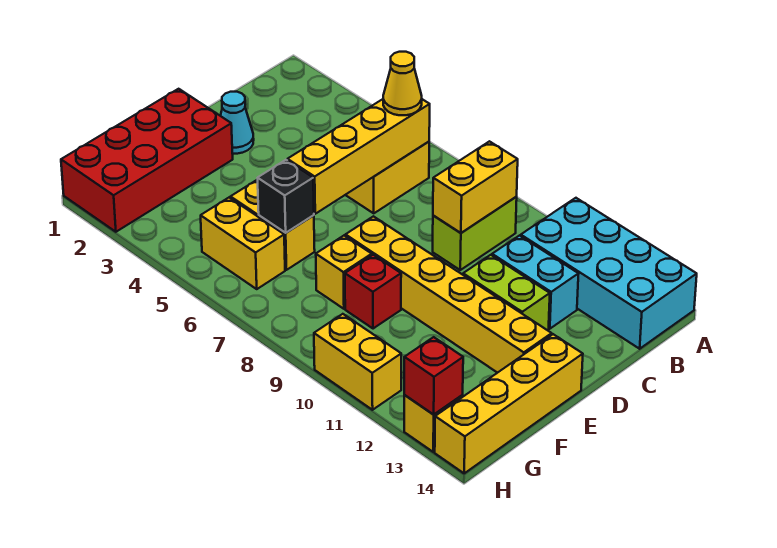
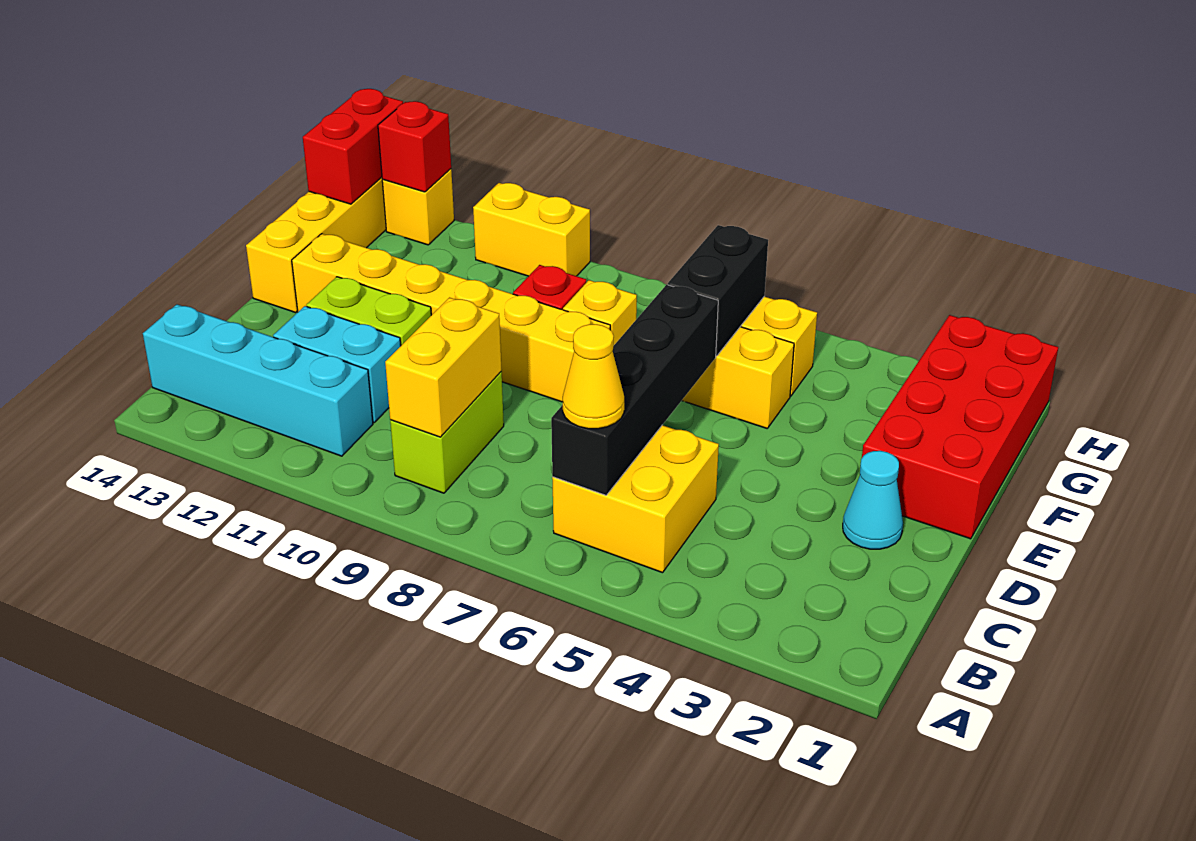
cyan brick A11:B14 level 1 -> cyan brick B11:B14 level 1
yellow brick B6:E6 level 2 -> black brick B6:E6 level 2
black brick F6 level 2 -> black brick F6:G6 level 2
none -> red brick G14:H14 level 2

